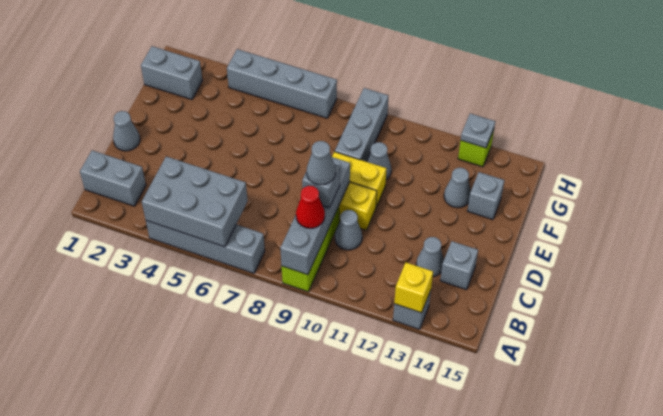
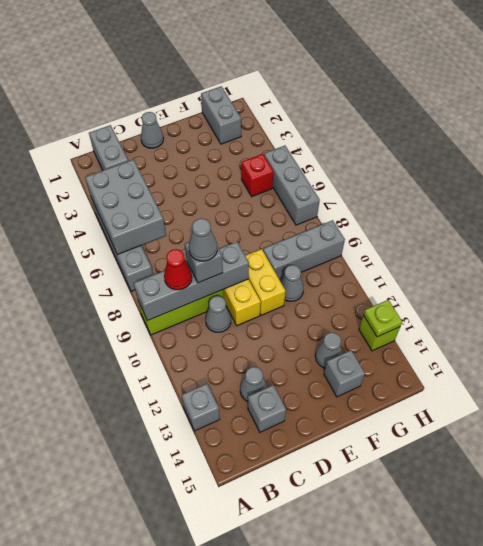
yellow brick A13 level 2 -> none
none -> red brick G5 level 1
grey brick H4:H7 level 1 -> grey brick H5:H7 level 1
grey plate H13 level 2 -> lime plate H13 level 2

